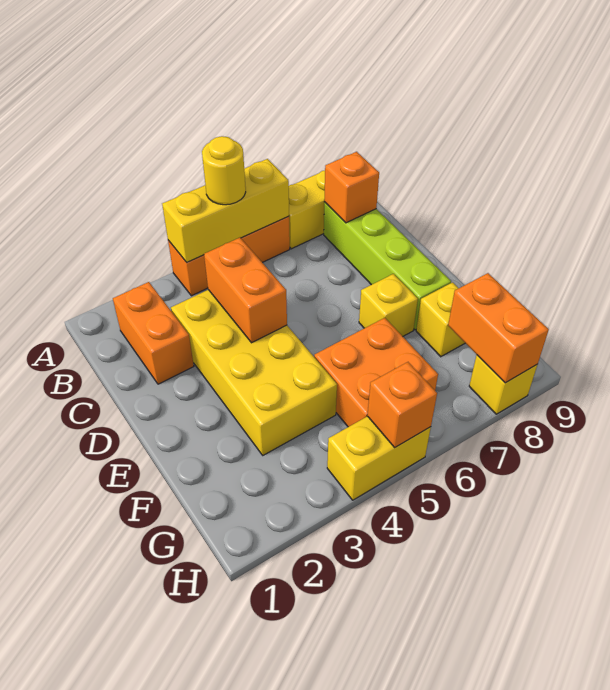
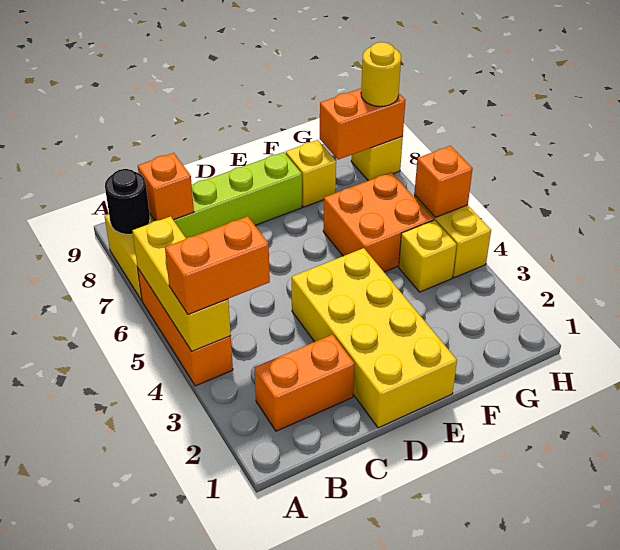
yellow round brick A5 level 3 -> yellow round brick H8 level 3
none -> black round brick A8 level 2
yellow brick C3:F4 level 1 -> yellow brick D1:E4 level 1
orange brick C4:D4 level 2 -> orange brick A4:B4 level 3
yellow brick E7 level 1 -> yellow brick G4 level 1

